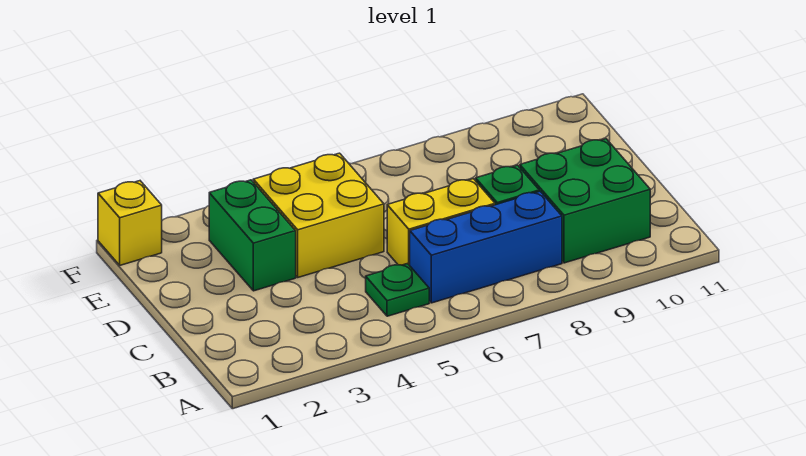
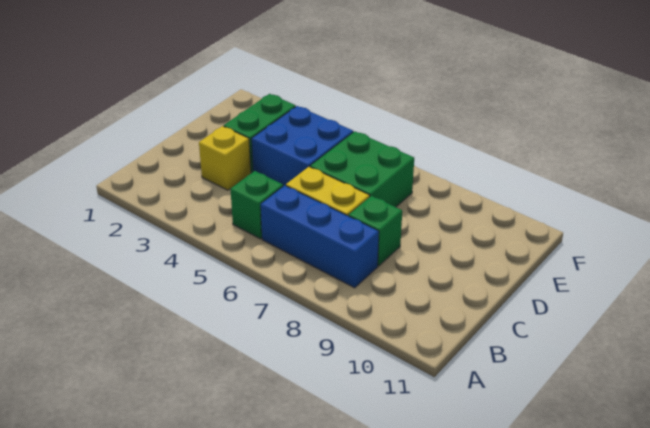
green plate B5 level 1 -> green brick B5 level 1
green brick B9:C10 level 1 -> green brick D6:E7 level 1
yellow brick D4:E5 level 1 -> blue brick D4:E5 level 1
yellow brick F1 level 1 -> yellow brick C3 level 1

